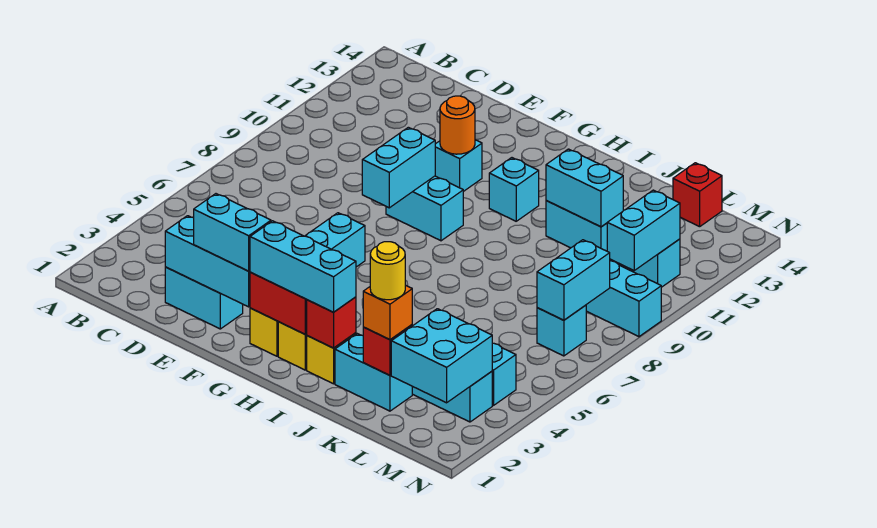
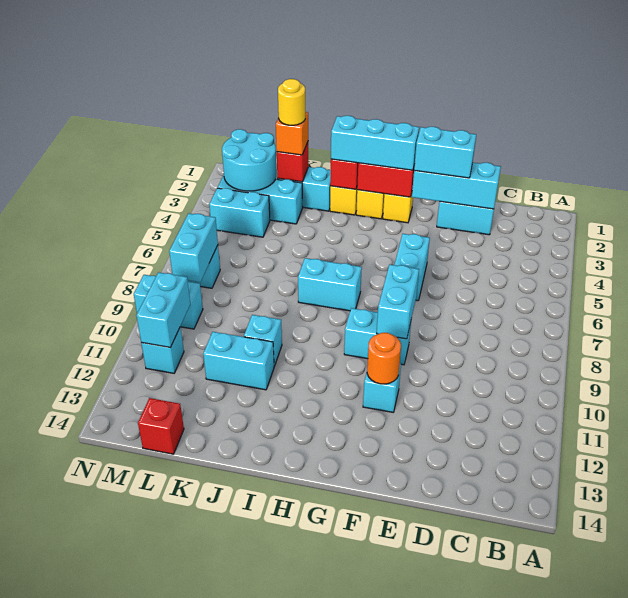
cyan brick H11 level 1 -> cyan brick J10 level 1
cyan brick J11:K11 level 2 -> cyan brick H7:I7 level 1
cyan brick L2:M3 level 2 -> cyan round brick L2:M3 level 2

